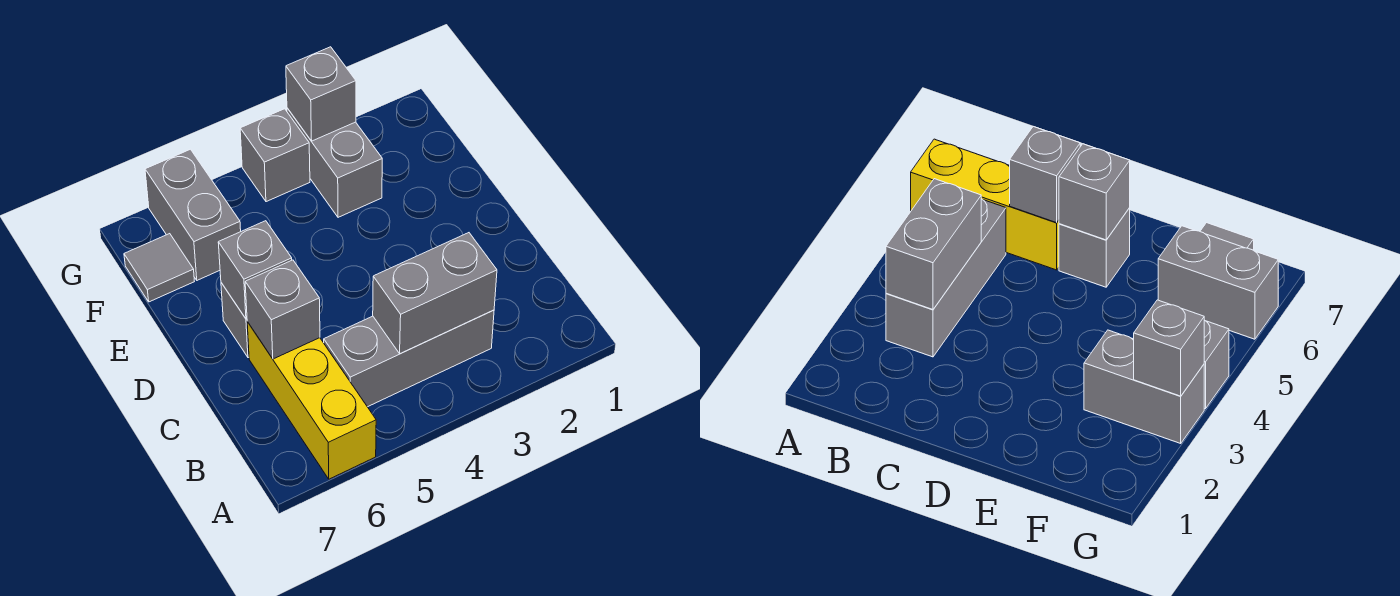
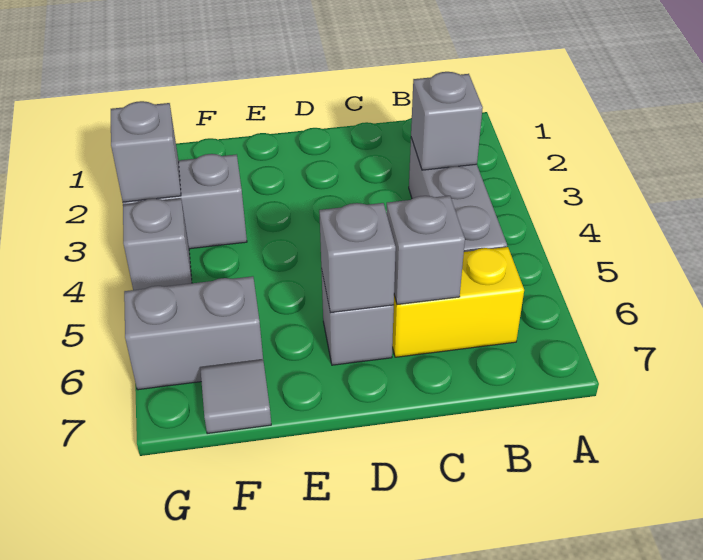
yellow brick A6:C6 level 1 -> yellow brick B6:C6 level 1
grey brick B3:B4 level 2 -> grey brick B3 level 2

